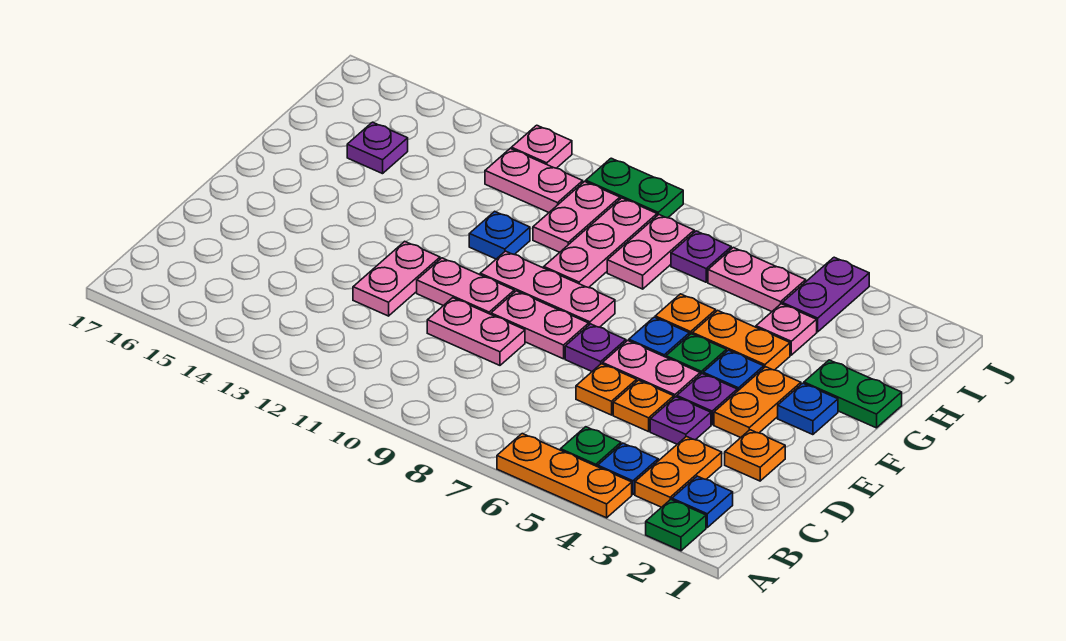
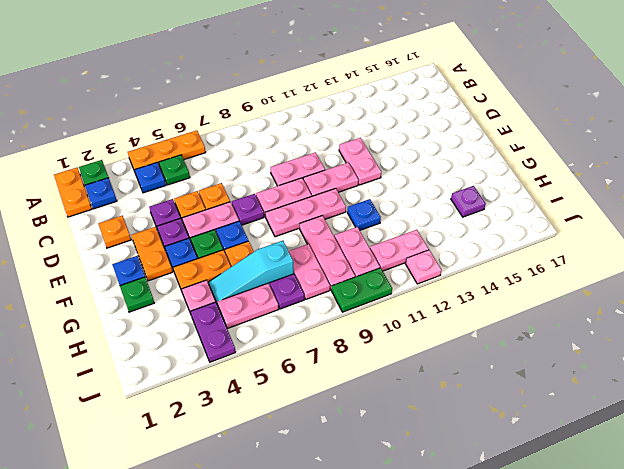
orange plate B3:C3 level 1 -> orange plate A1:B1 level 1
green plate G1:G2 level 1 -> green plate G2 level 1
none -> cyan slope H5:H7 level 1 top 7

